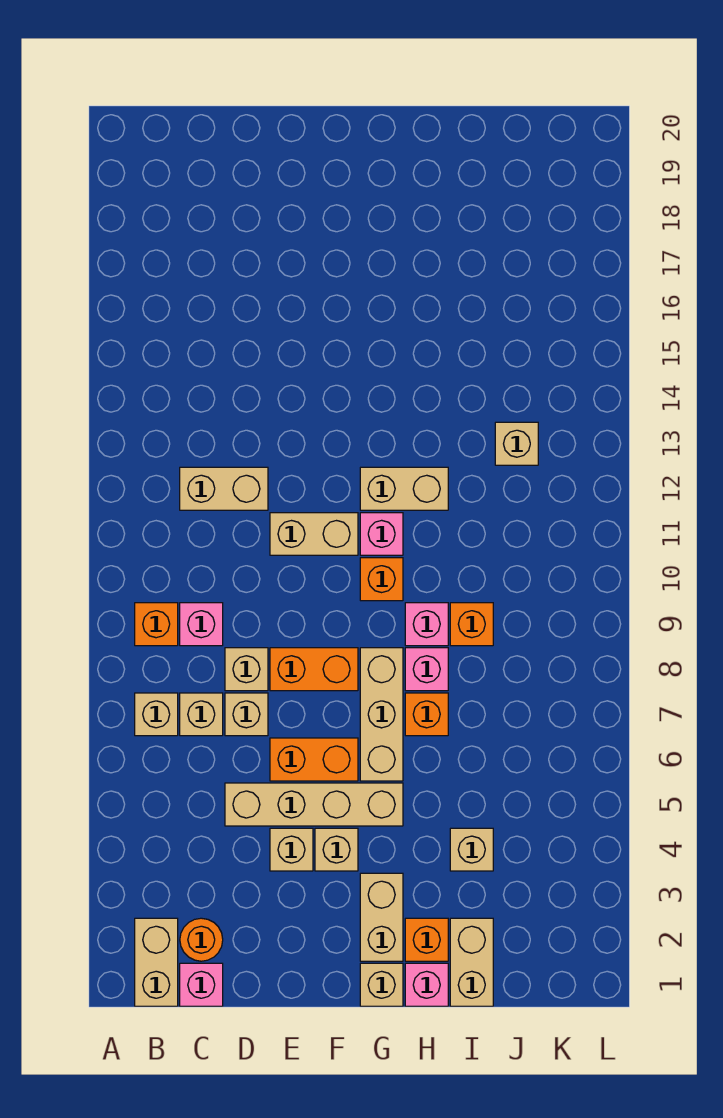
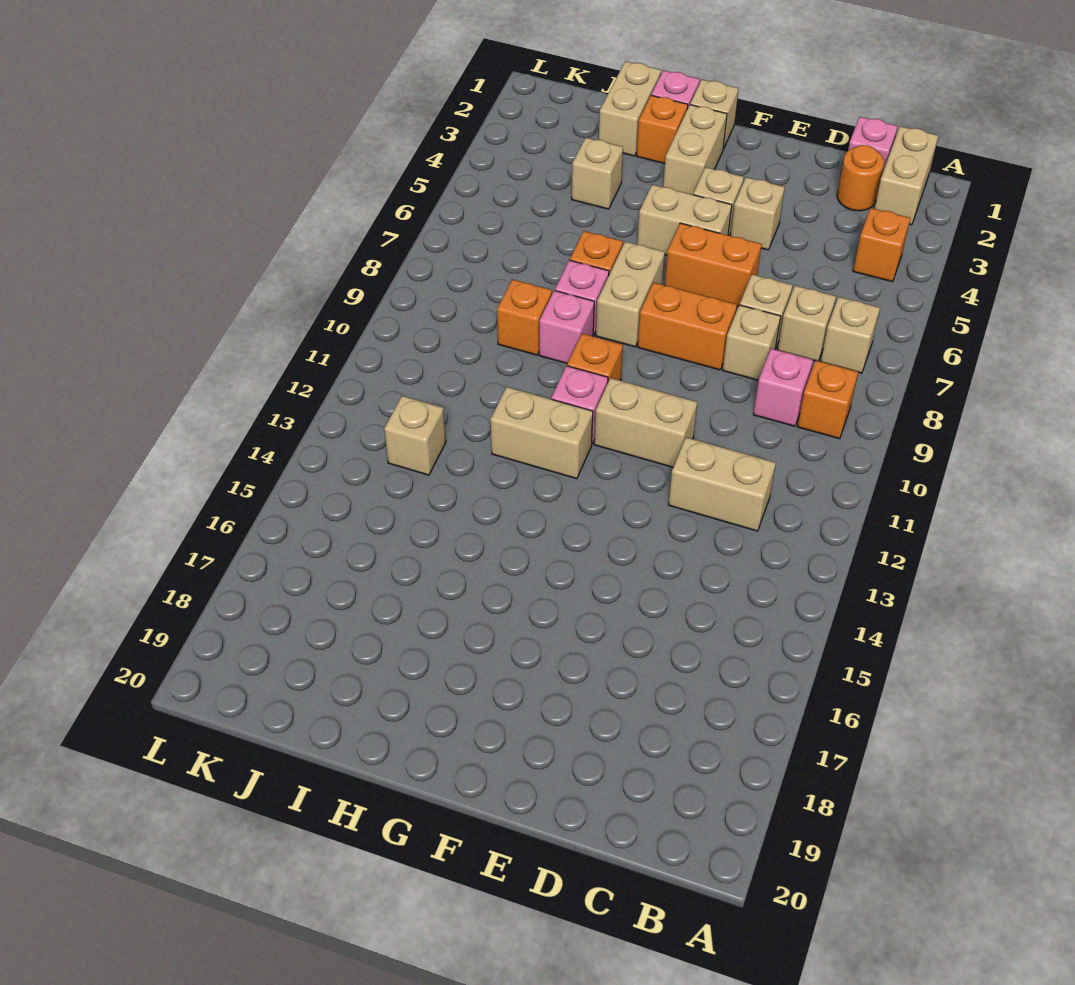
none -> orange brick B4 level 1
tan brick D5:G5 level 1 -> tan brick F5:G5 level 1
tan brick G6:G8 level 1 -> tan brick G7:G8 level 1

